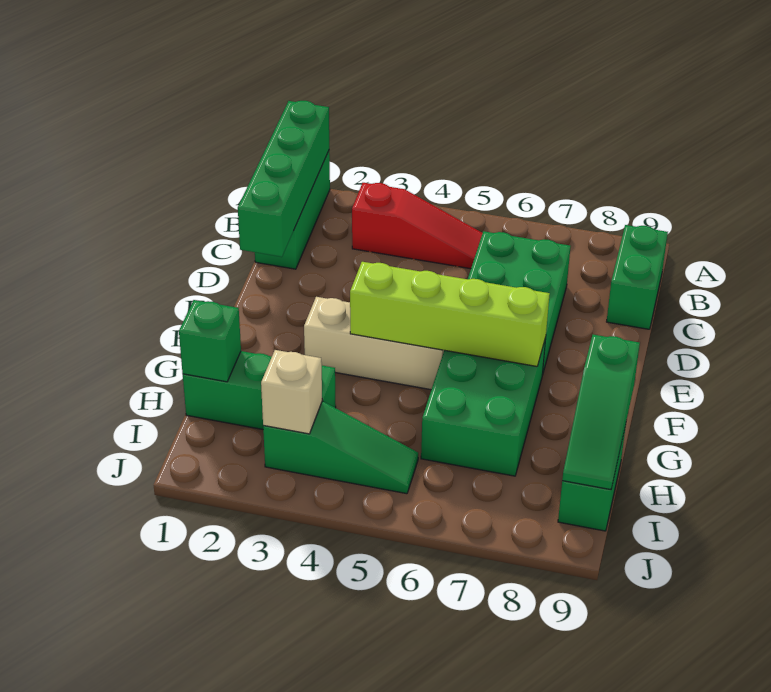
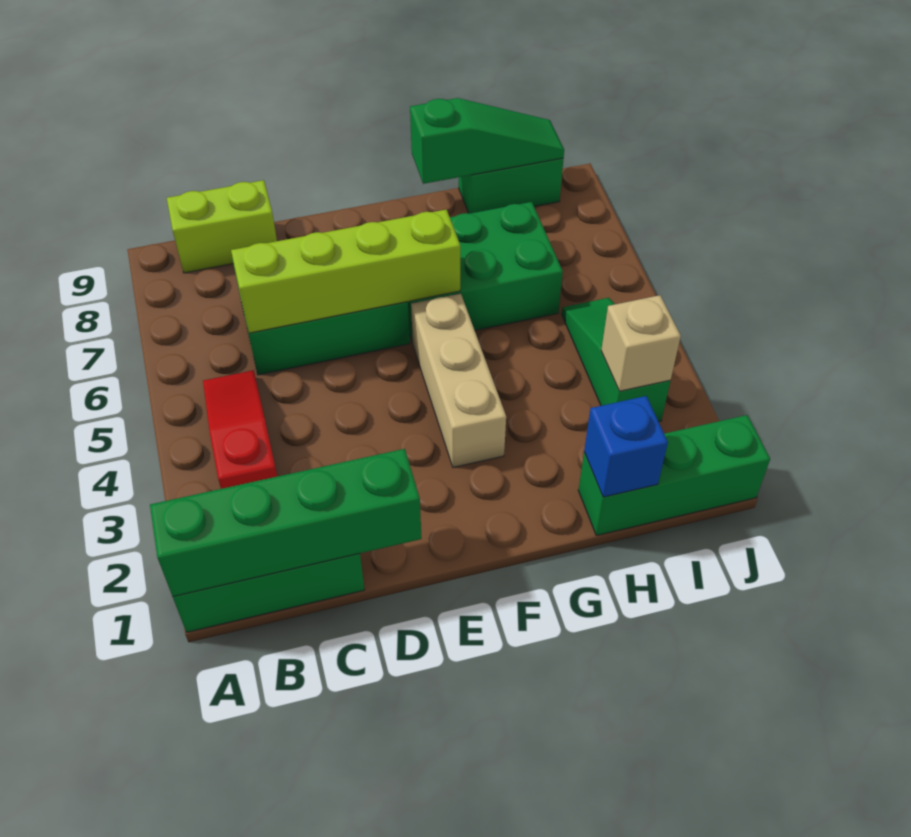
green brick B9:C9 level 1 -> lime brick B9:C9 level 1
lime brick F4:F7 level 2 -> lime brick C6:F6 level 2
green brick H1:H3 level 1 -> green brick H1:J1 level 1
green brick H1 level 2 -> blue brick H1 level 2

